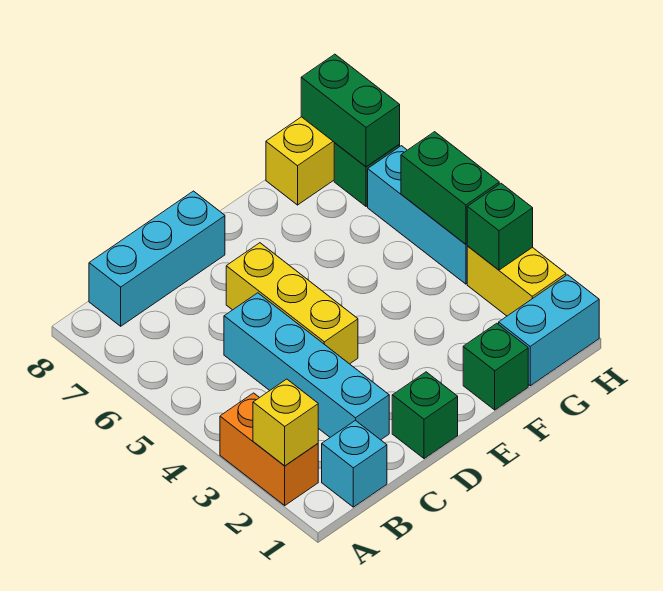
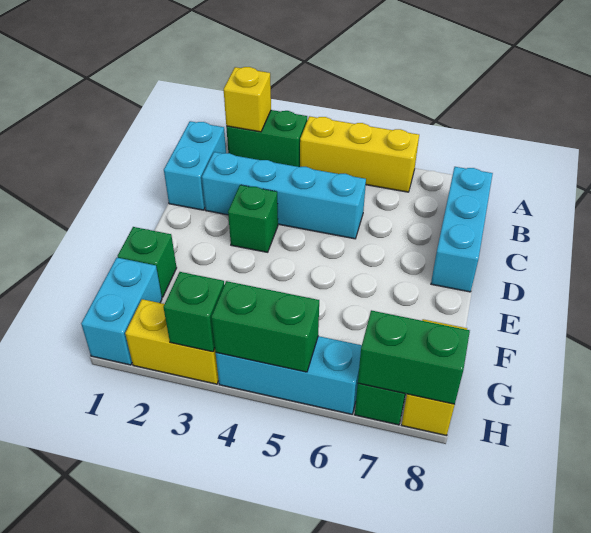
orange brick A2:A3 level 1 -> green brick A2:A3 level 1
cyan brick B1 level 1 -> cyan brick B1:C1 level 1
green brick D1 level 1 -> green brick D3 level 1
yellow brick D4:D6 level 1 -> yellow brick A4:A6 level 1

